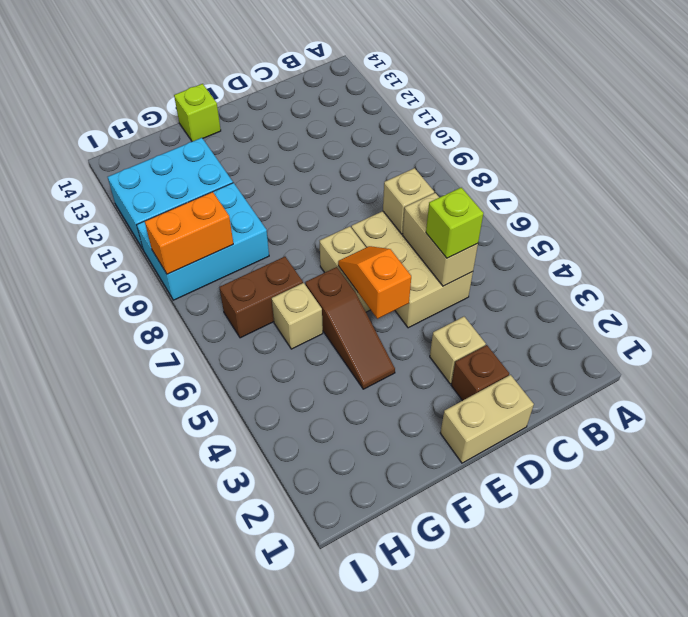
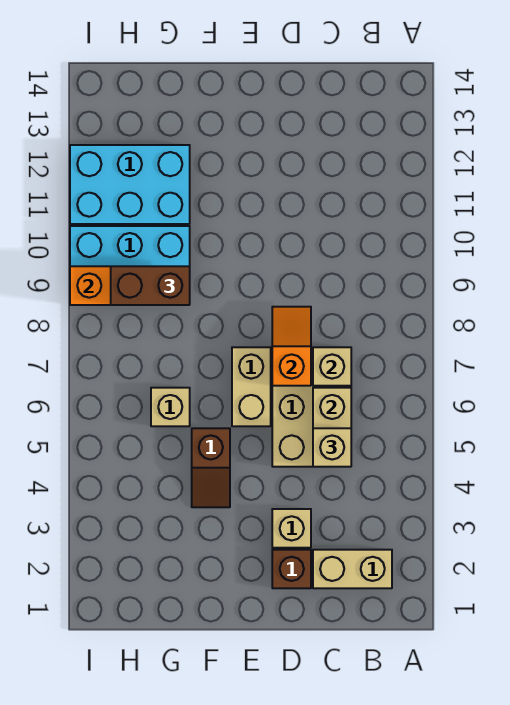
lime brick C5 level 3 -> tan brick C5 level 3
tan brick D1:E1 level 1 -> tan brick B2:C2 level 1
orange slope E5:E6 level 2 top 5 -> orange slope D7:D8 level 2 top 7
brown slope F4:F6 level 1 top 6 -> brown slope F4:F5 level 1 top 5
lime brick F14 level 1 -> none
brown brick G7:H7 level 1 -> brown brick G9:H9 level 3

